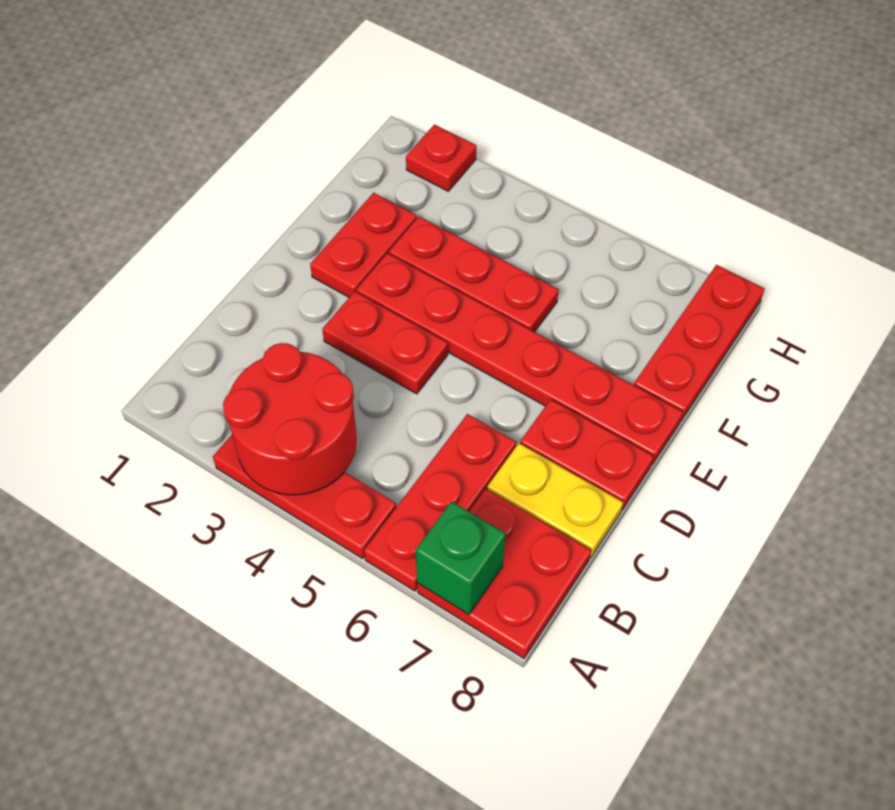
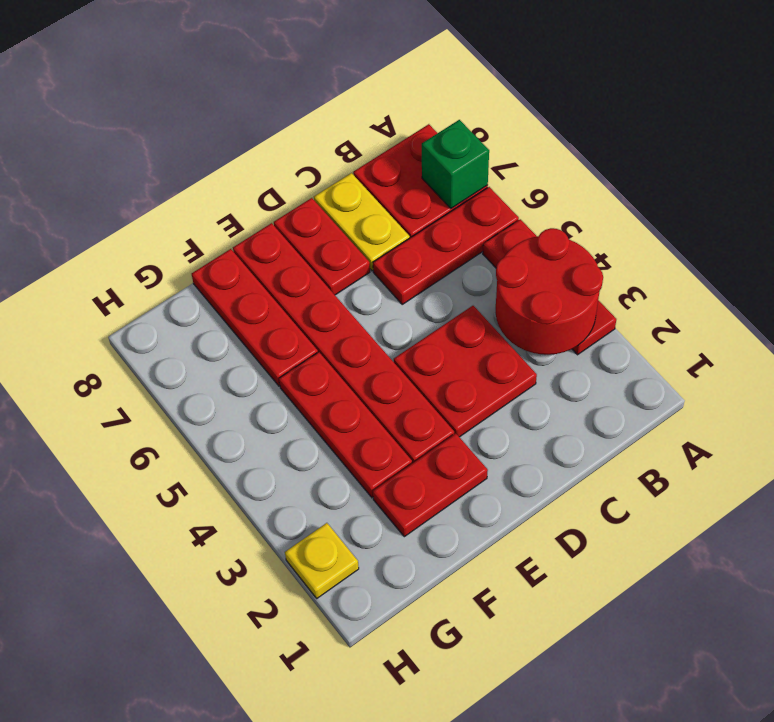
red plate D3:D4 level 1 -> red plate C3:D4 level 1
red plate F8:H8 level 1 -> red plate F6:F8 level 1
red plate H2 level 1 -> yellow plate H2 level 1

